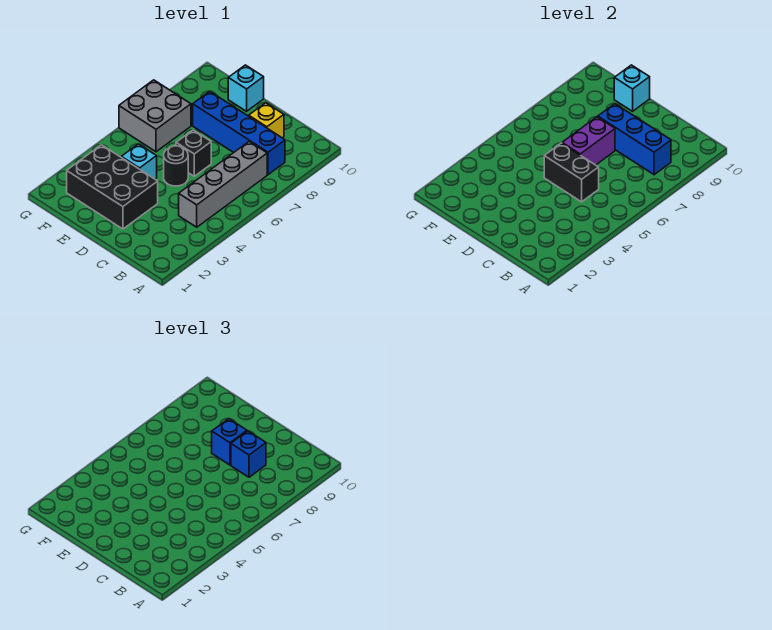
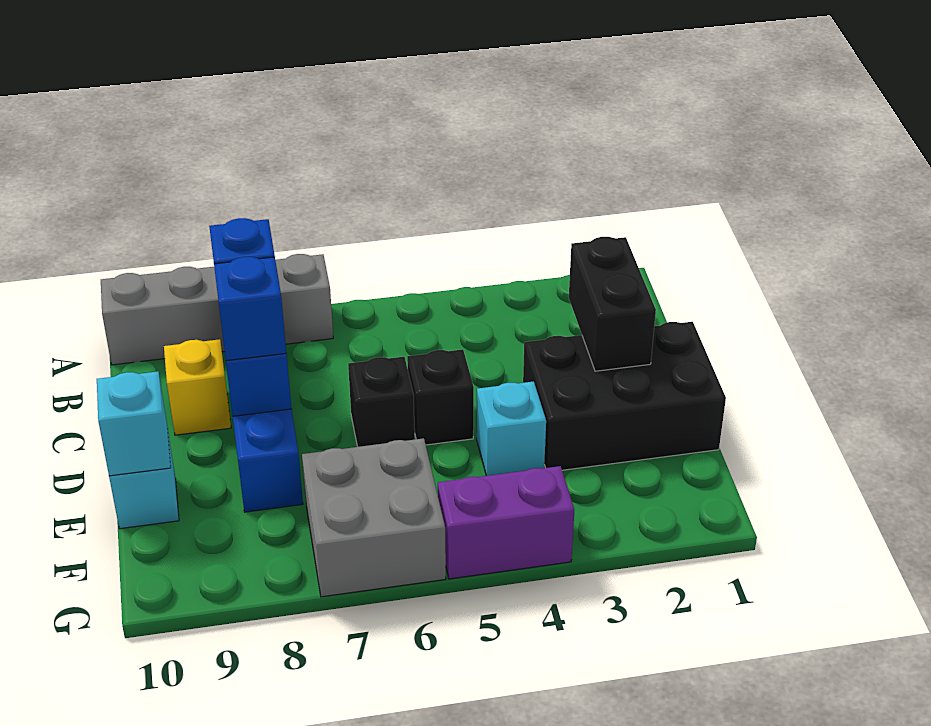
grey brick B4:B7 level 1 -> grey brick A7:A10 level 1
black brick C5:D5 level 2 -> black brick C2:D2 level 2
black brick D2:F3 level 1 -> black brick D1:E3 level 1
black round brick D5 level 1 -> black brick D5 level 1
purple brick D6:D7 level 2 -> purple brick G4:G5 level 1

